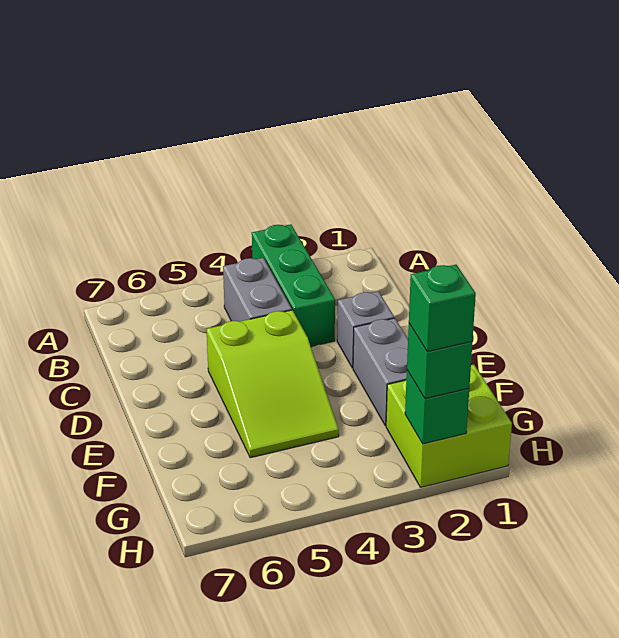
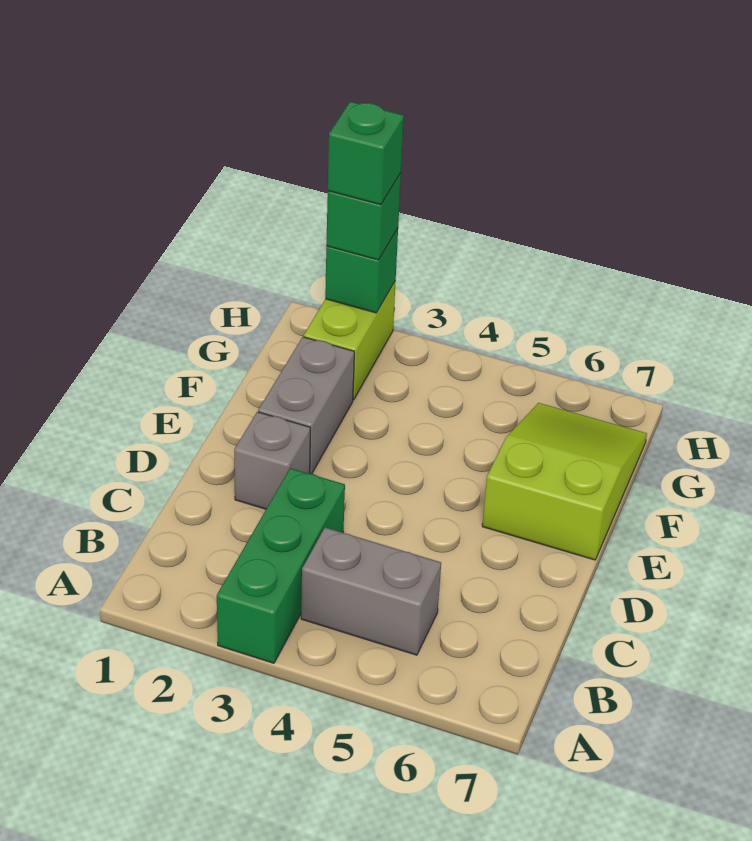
grey brick B4:C4 level 1 -> grey brick B4:B5 level 1
lime slope D4:F5 level 1 top D -> lime slope E6:G7 level 1 top E
lime brick G1:H2 level 1 -> lime brick G2:H2 level 1

